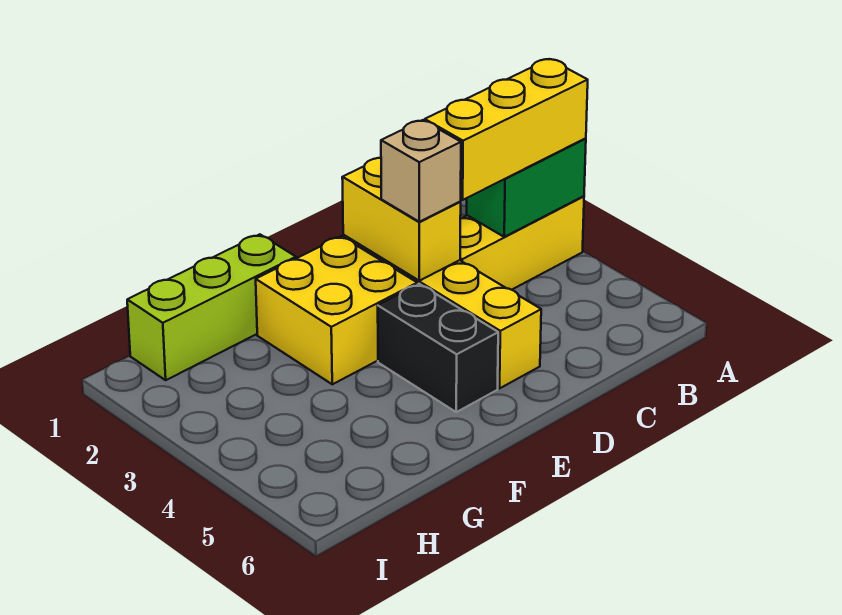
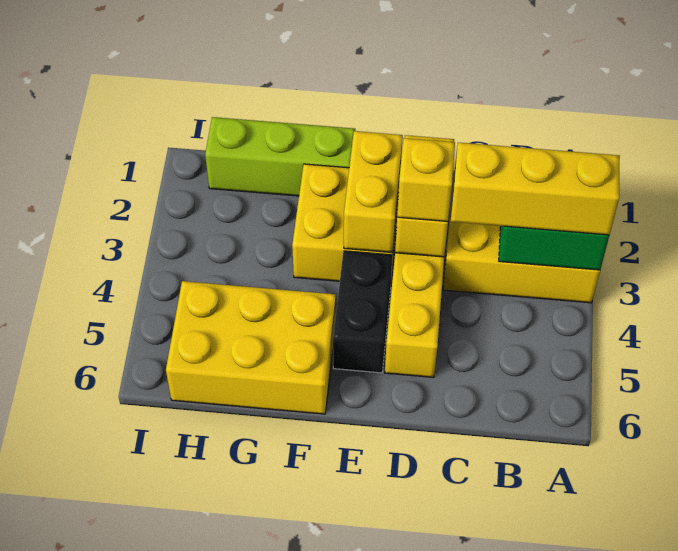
tan brick D3 level 3 -> yellow brick D3 level 3
none -> yellow brick E2:E3 level 2
none -> yellow brick F5:H6 level 1

